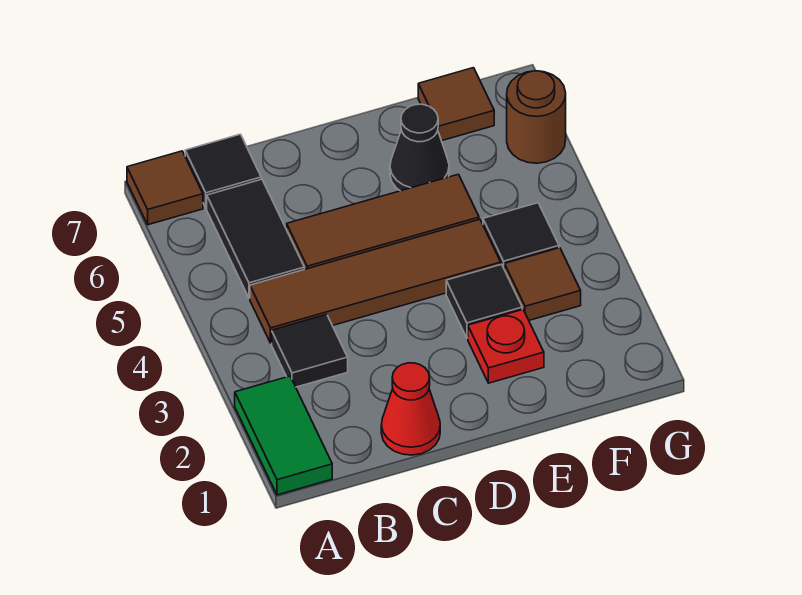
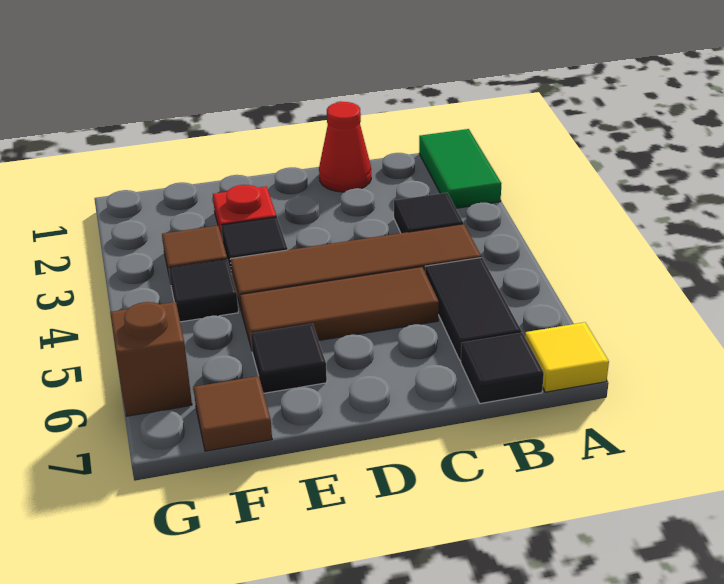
brown tile A7 level 1 -> yellow tile A7 level 1
black cone E6 level 1 -> black tile E6 level 1
brown round brick G6 level 1 -> brown brick G6 level 1

